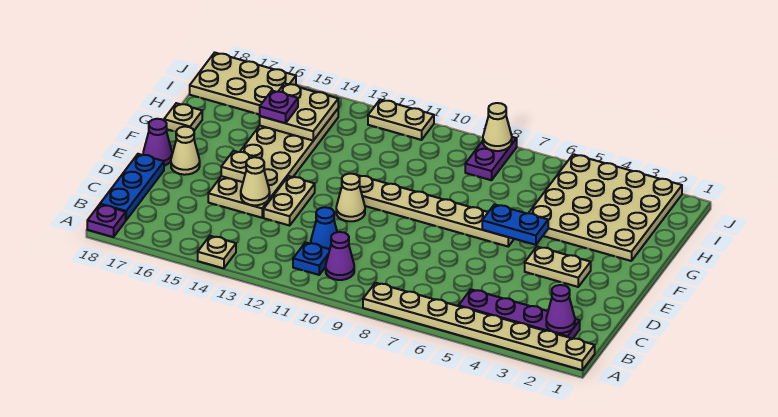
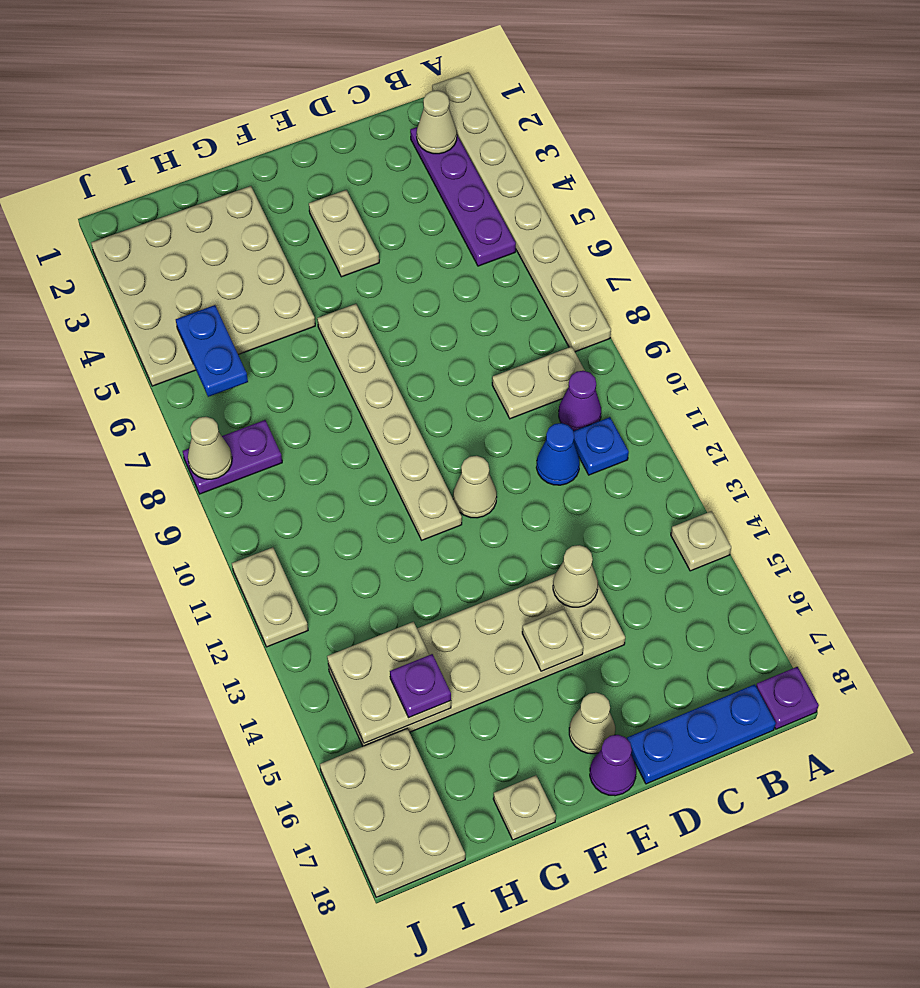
purple cone B2 level 2 -> tan cone B2 level 2
tan plate D13:E13 level 1 -> tan plate B9:C9 level 1
blue plate F5:F6 level 2 -> blue plate I5:I6 level 2

